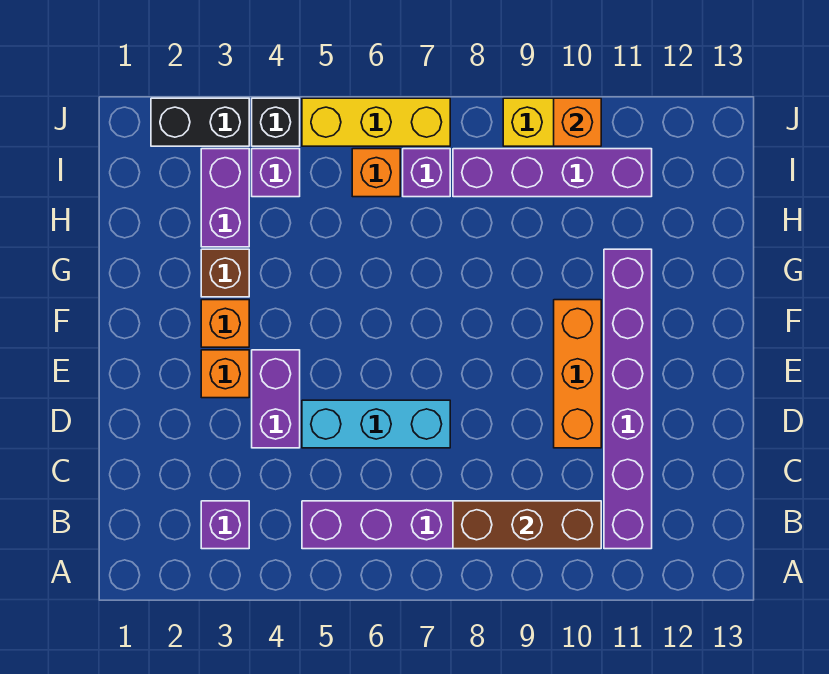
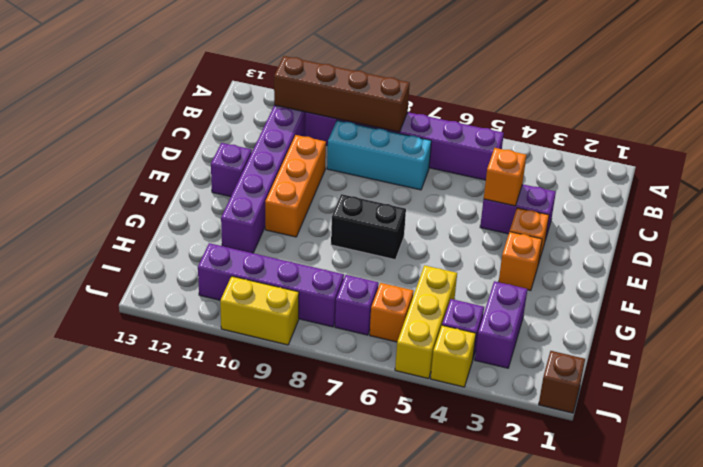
purple brick B3 level 1 -> purple brick E12 level 1
brown brick B8:B10 level 2 -> brown brick B8:B11 level 2
purple brick D4:E4 level 1 -> purple brick D3:D4 level 1
cyan brick D5:D7 level 1 -> cyan brick C7:C9 level 1
brown brick G3 level 1 -> brown brick J1 level 1
black brick J2:J3 level 1 -> black brick F7:F8 level 1
black brick J4 level 1 -> yellow brick J4 level 1
yellow brick J5:J7 level 1 -> yellow brick H5:J5 level 1
orange brick J10 level 2 -> orange brick D4 level 2

